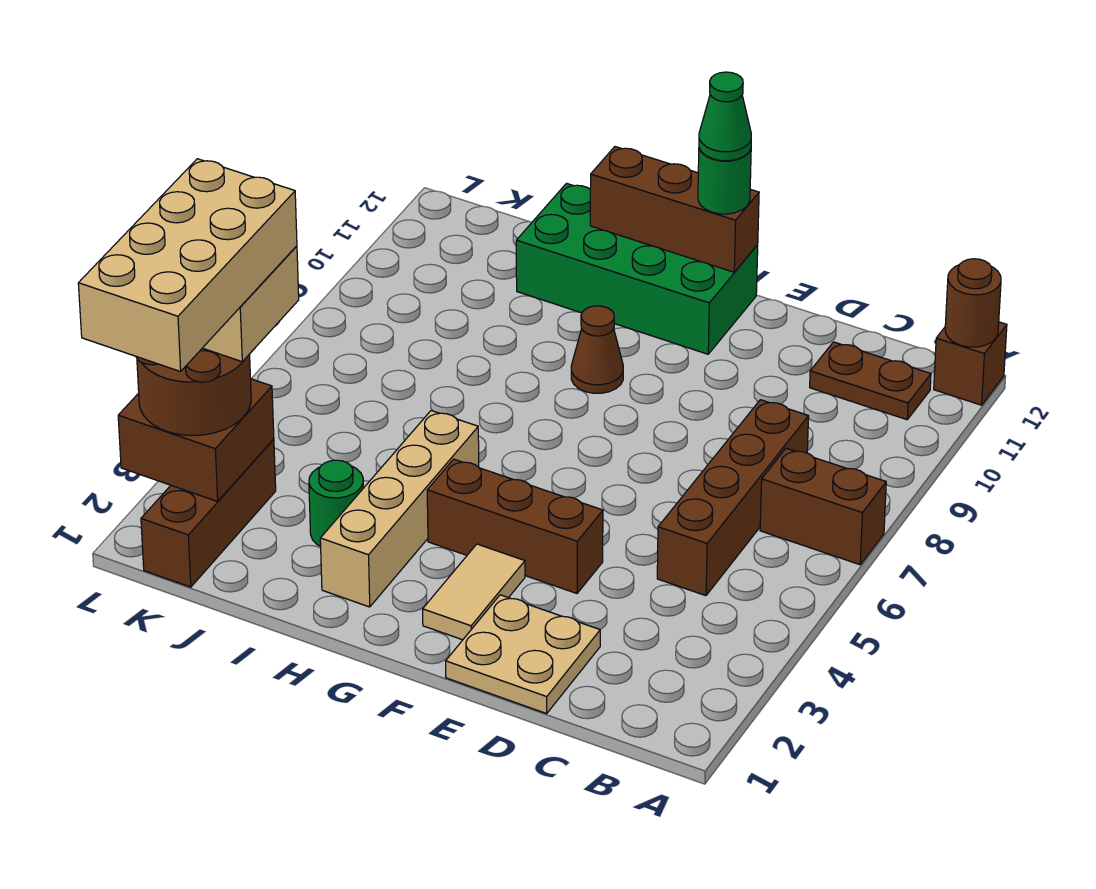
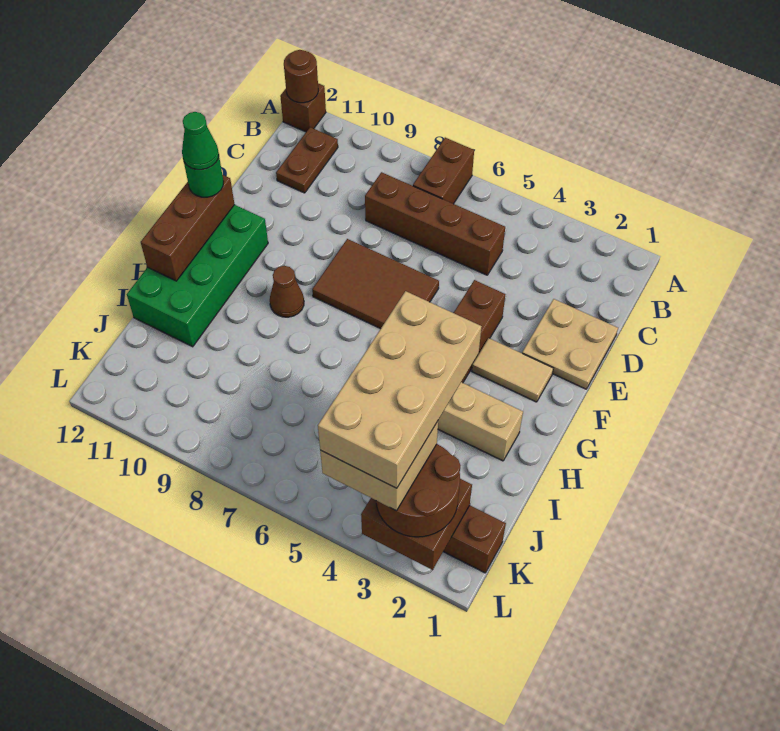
none -> brown tile E6:F8 level 1
green round brick I3 level 1 -> none
tan brick K1:L4 level 5 -> tan brick I3:L4 level 5

